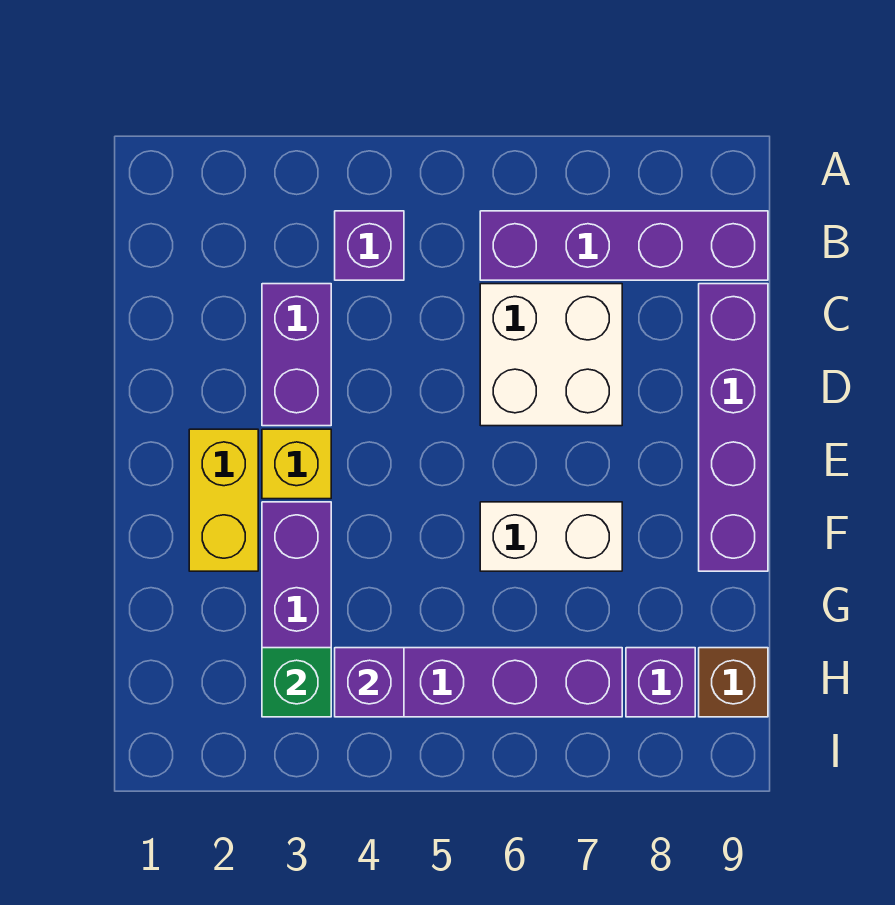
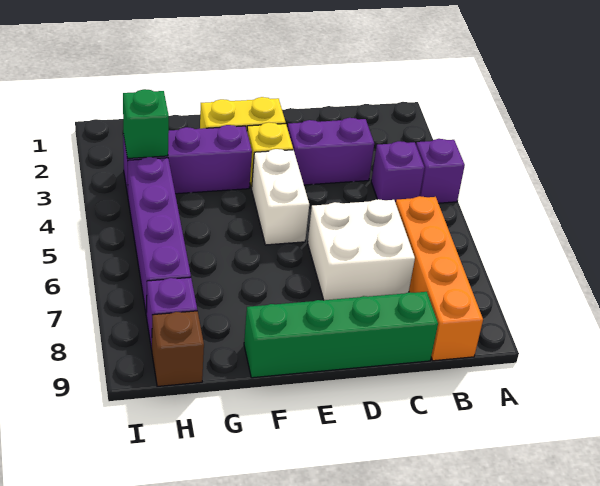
purple brick B6:B9 level 1 -> orange brick B6:B9 level 1
purple brick C9:F9 level 1 -> green brick C9:F9 level 1
white brick F6:F7 level 1 -> white brick E4:E5 level 1
purple brick H4 level 2 -> purple brick A4 level 1

